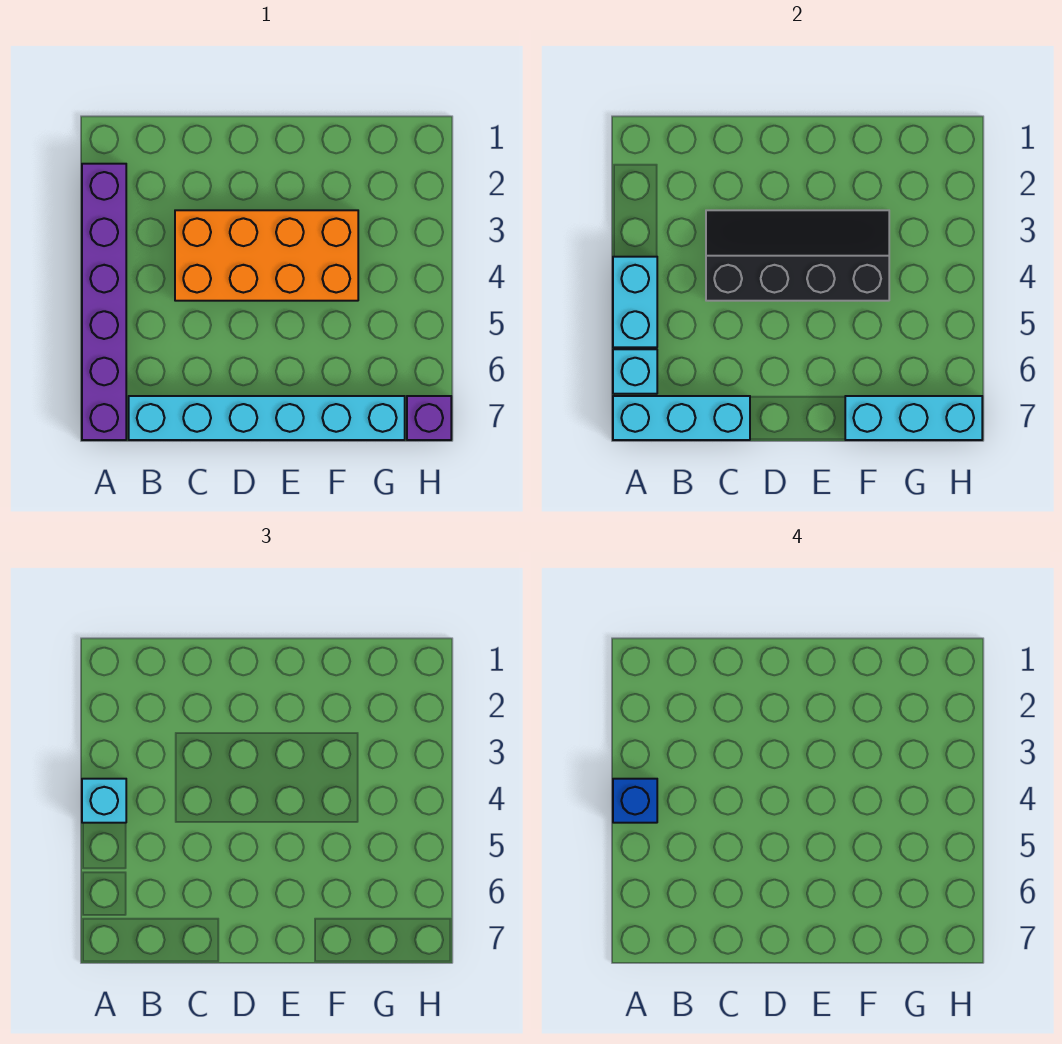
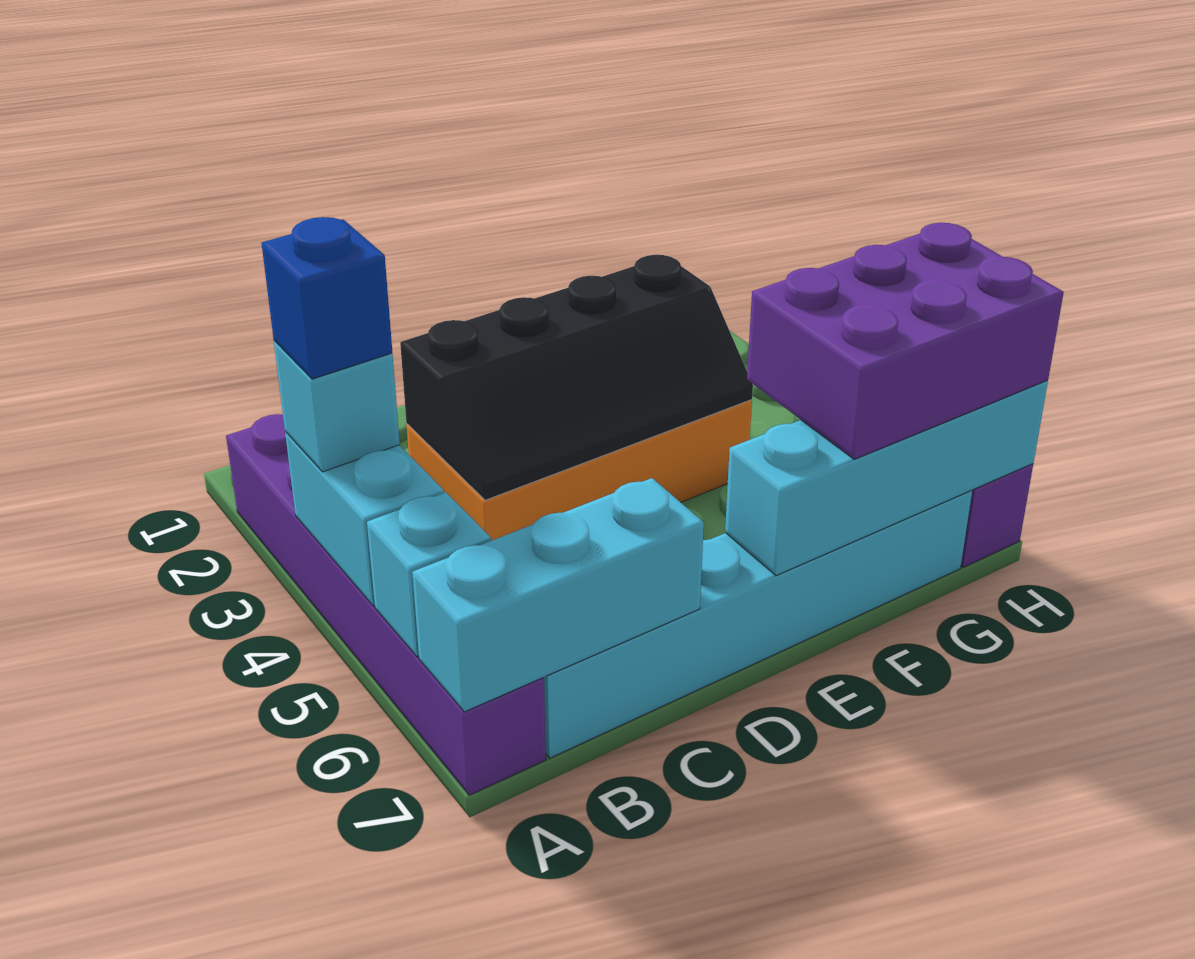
black slope C3:F4 level 2 top 4 -> black slope C3:F4 level 2 top 3
none -> purple brick F6:H7 level 3
cyan brick F7:H7 level 2 -> cyan brick E7:H7 level 2

